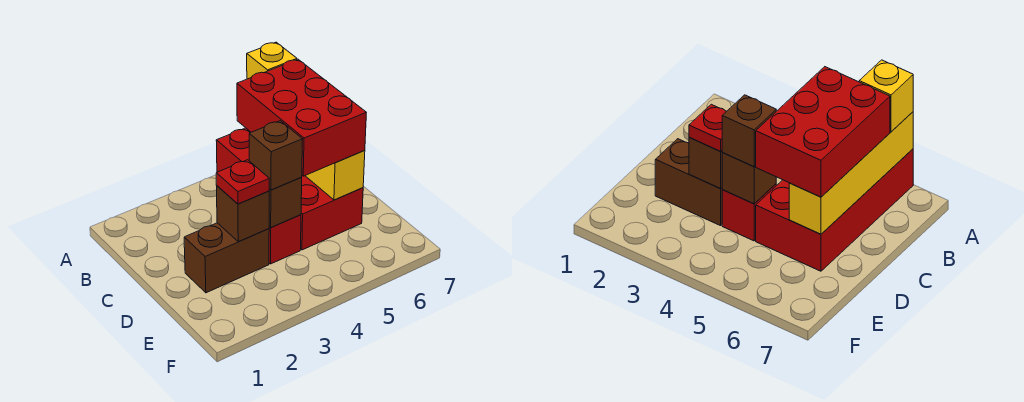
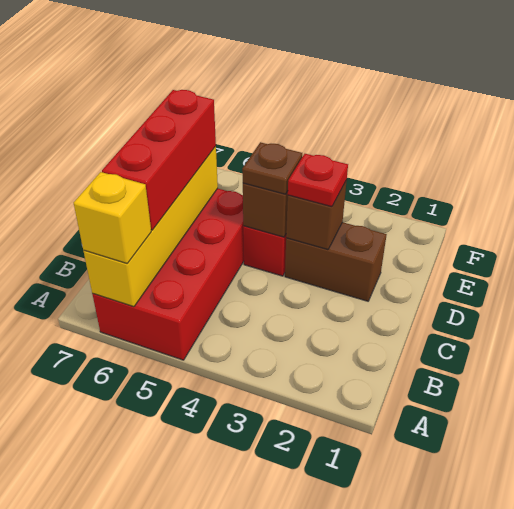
red brick B5:D6 level 3 -> red brick B6:D6 level 3
brown brick D4 level 3 -> brown plate D4 level 3

